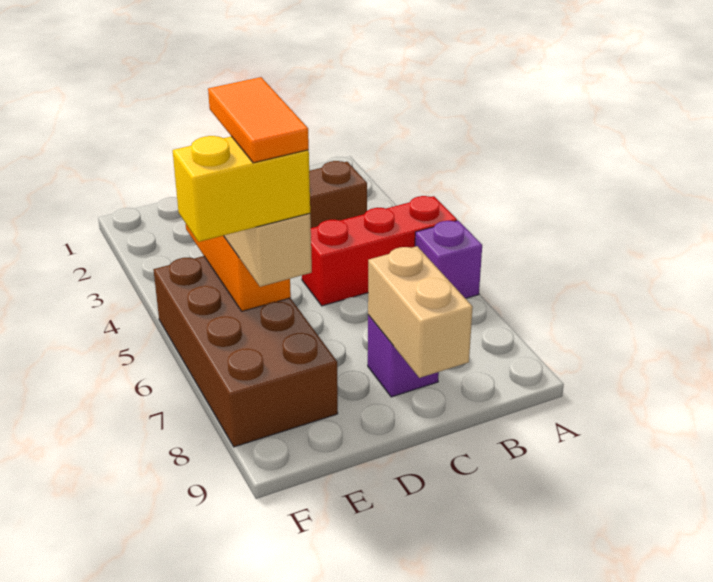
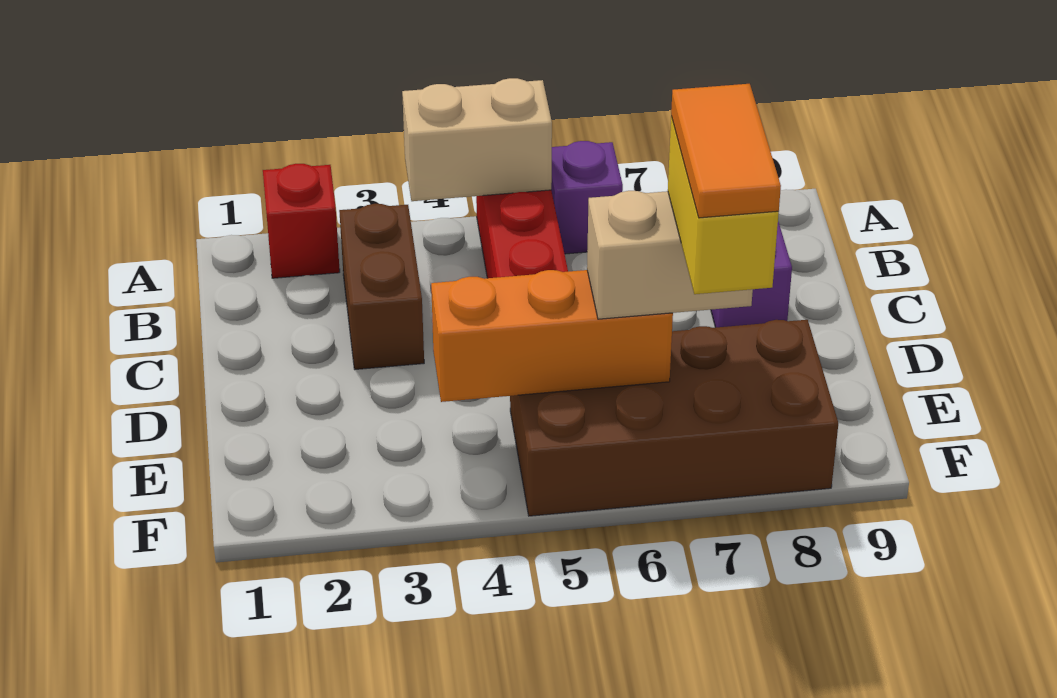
none -> red brick A2 level 1
tan brick C8:C9 level 2 -> tan brick A4:A5 level 2
orange tile E6:E7 level 5 -> orange tile E7:F7 level 5

